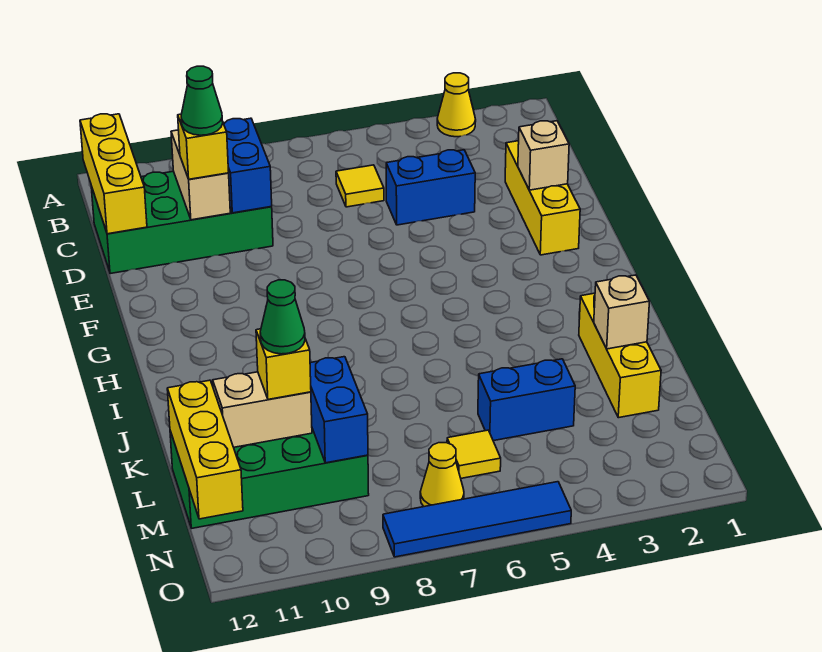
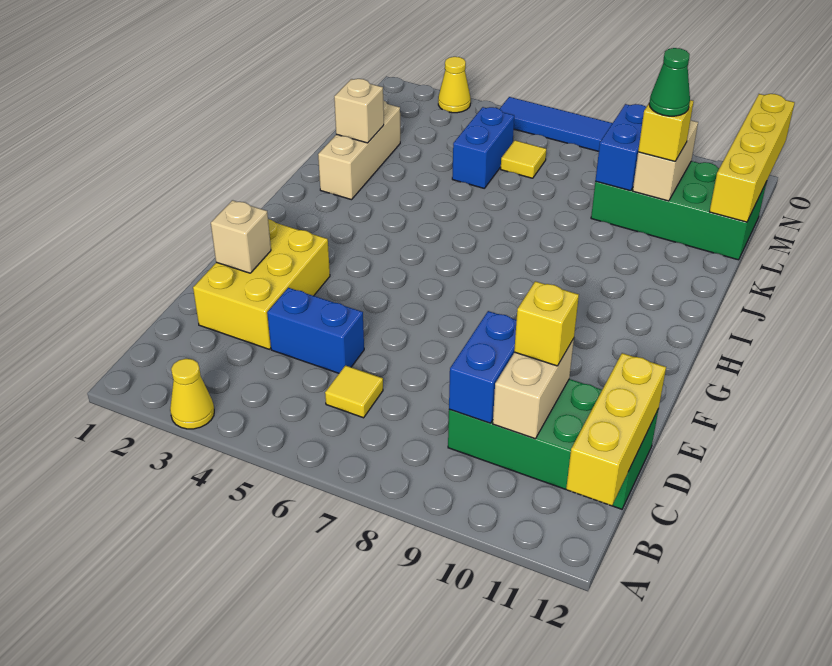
yellow brick D2:F2 level 1 -> yellow brick D2:F3 level 1
green cone D10 level 4 -> none
yellow brick J2:L2 level 1 -> tan brick J2:L2 level 1
blue brick L4:L5 level 1 -> blue brick L5:M5 level 1
tan brick L10:L11 level 2 -> tan brick L10:M10 level 2
yellow brick L12:N12 level 2 -> yellow brick L12:O12 level 2
yellow cone N7 level 1 -> yellow cone O3 level 1

